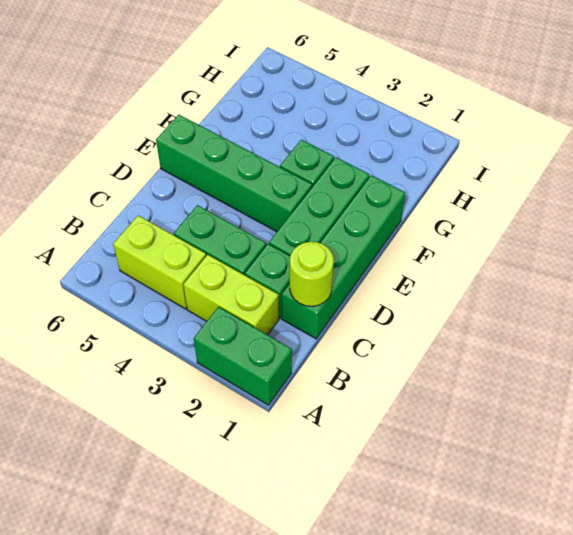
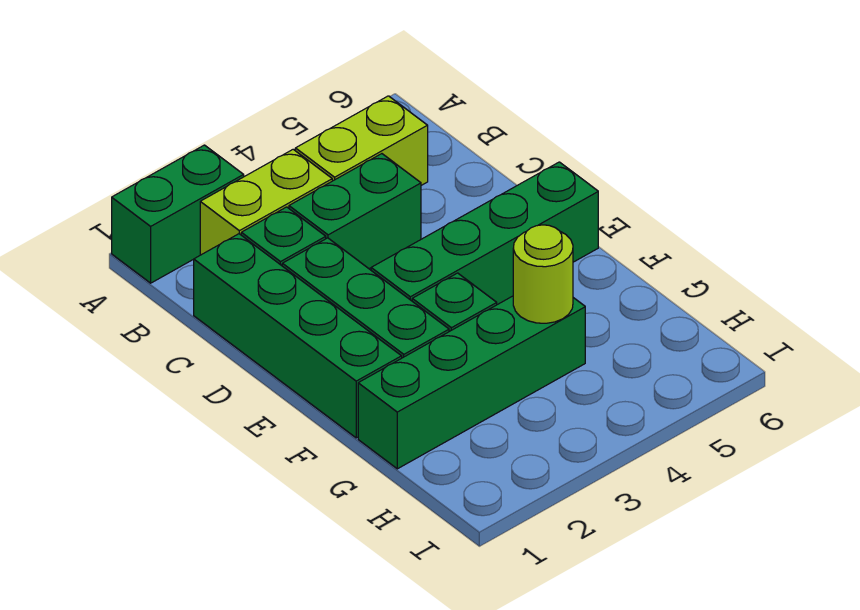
lime round brick C1 level 2 -> lime round brick G4 level 2
none -> green brick G1:G4 level 1

